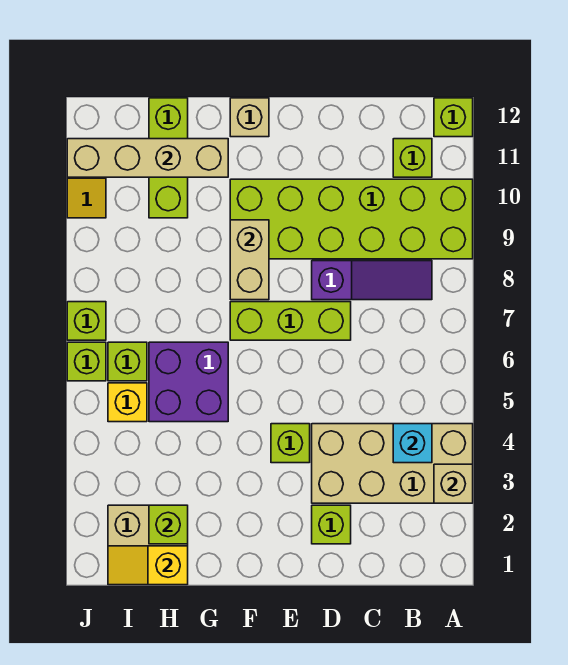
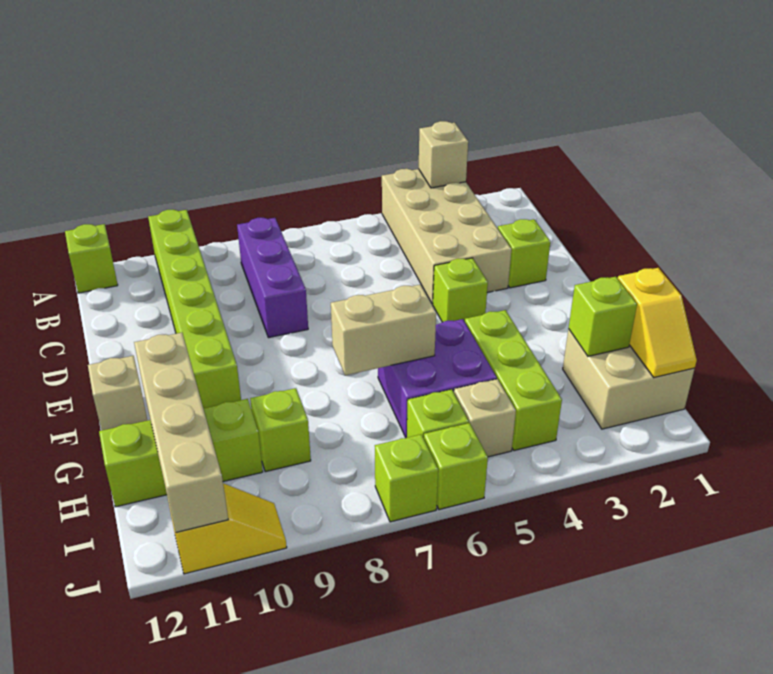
lime brick A9:F10 level 1 -> lime brick A10:F10 level 1
cyan brick B4 level 2 -> none
purple slope B8:D8 level 1 top D -> purple brick B8:D8 level 1
lime brick B11 level 1 -> lime brick H9 level 1
lime brick D7:F7 level 1 -> lime brick G4:I4 level 1
tan brick F8:F9 level 2 -> tan brick G6:G7 level 2
yellow brick I5 level 1 -> tan brick I5 level 1

